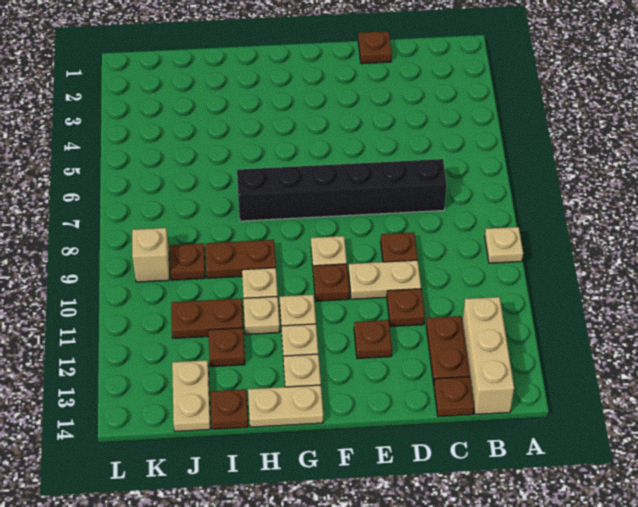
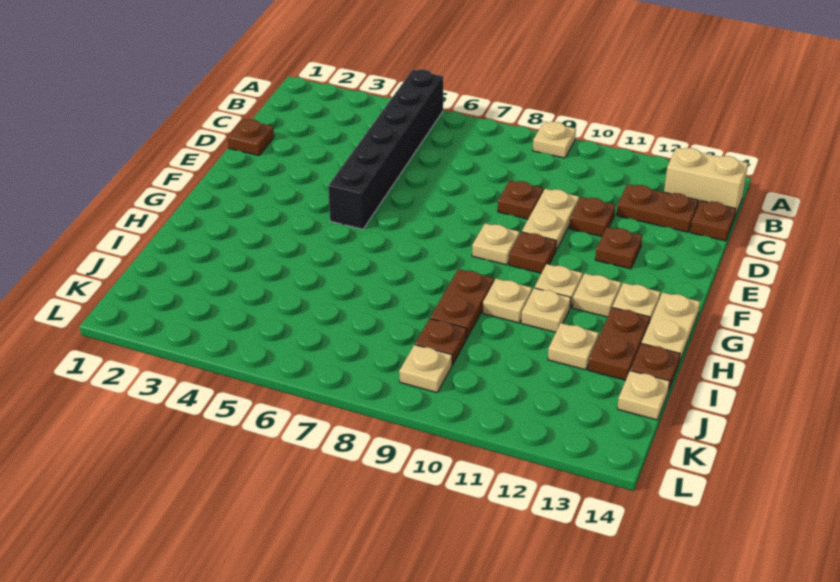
tan brick B12:B14 level 1 -> tan brick B13:B14 level 1
black brick C7:H7 level 1 -> black brick A5:F5 level 1
brown plate I11:J11 level 1 -> brown plate H13:I13 level 1
brown plate I12 level 1 -> tan plate I12 level 1
tan plate J13:J14 level 1 -> tan plate J14 level 1
tan brick K9 level 1 -> tan plate K9 level 1

